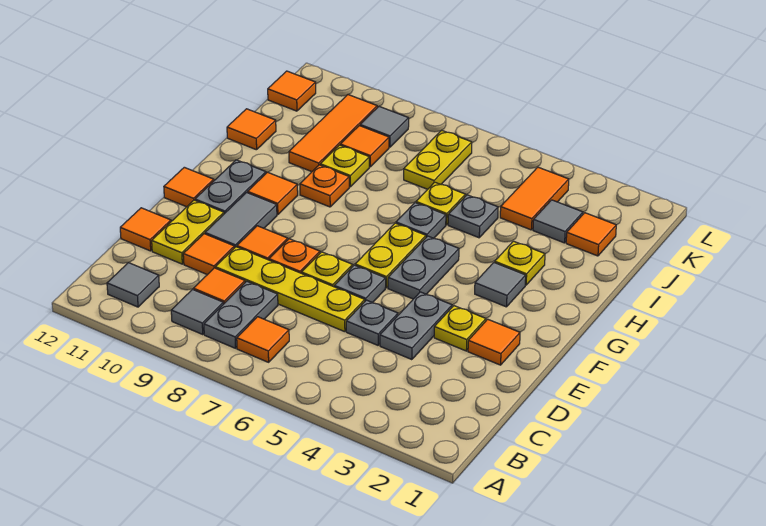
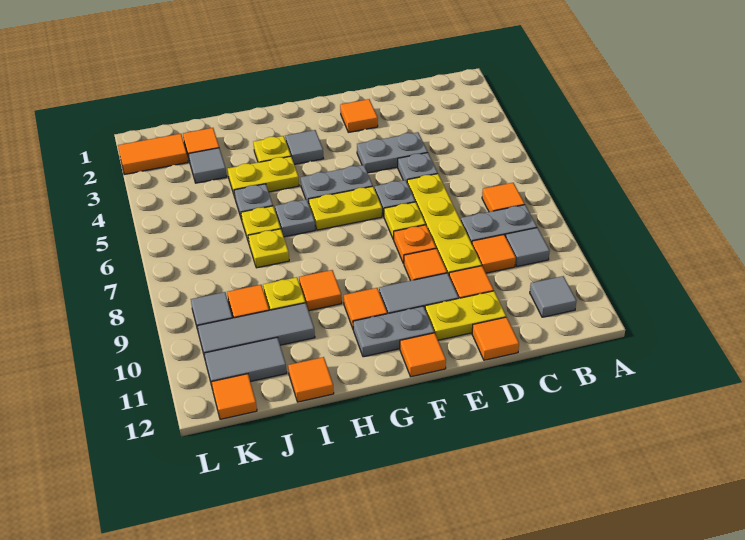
yellow plate E3 level 1 -> yellow plate I7 level 1
orange plate H9 level 1 -> orange tile H9 level 1
orange tile I10:K10 level 1 -> grey tile I10:K10 level 1
orange tile J4:K4 level 1 -> orange tile K2:L2 level 1
yellow plate J7:K7 level 1 -> yellow plate H4:I4 level 1
none -> grey tile J11:K11 level 1

